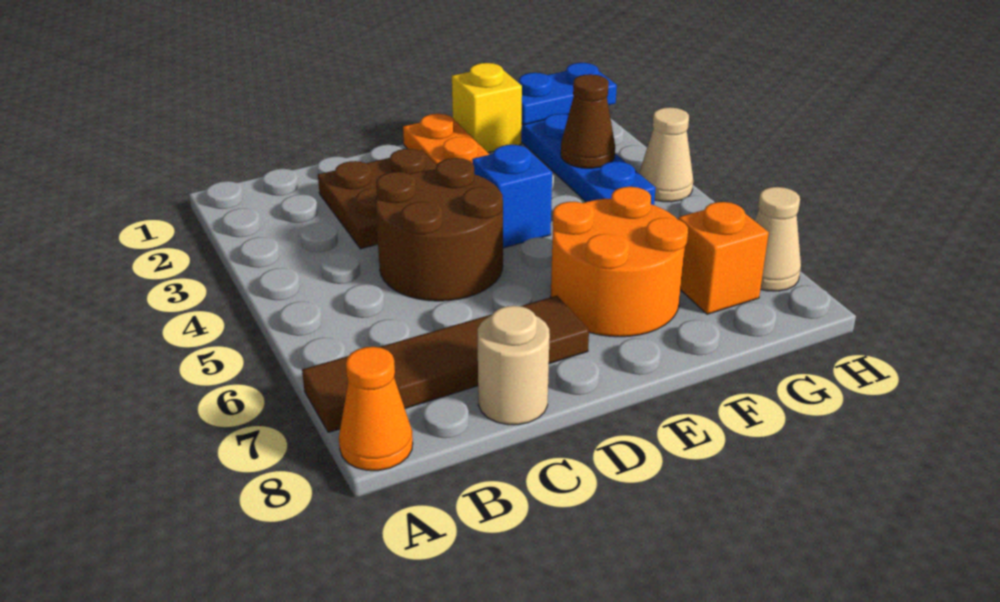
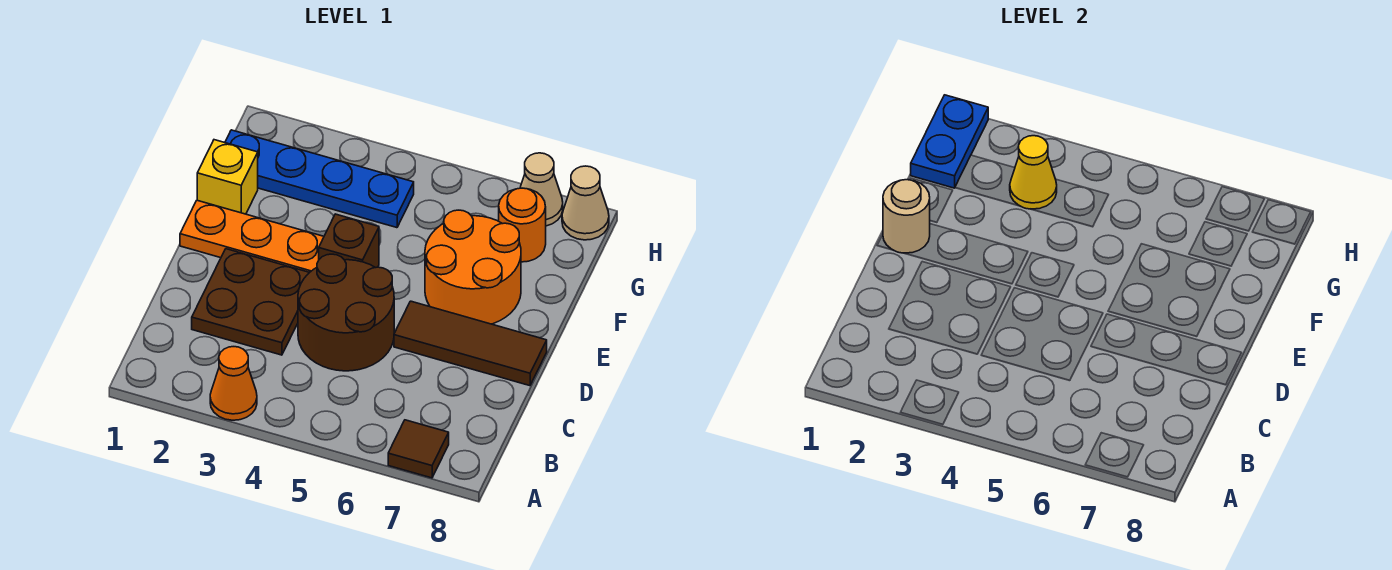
orange cone A8 level 1 -> orange cone A3 level 1
brown tile B7:D7 level 1 -> brown tile D6:D8 level 1
tan round brick C8 level 1 -> tan round brick E1 level 2
blue brick E4 level 1 -> brown brick E4 level 1
brown cone G3 level 2 -> yellow cone G3 level 2
orange brick G7 level 1 -> orange round brick G7 level 1
tan cone H4 level 1 -> tan cone H8 level 1

